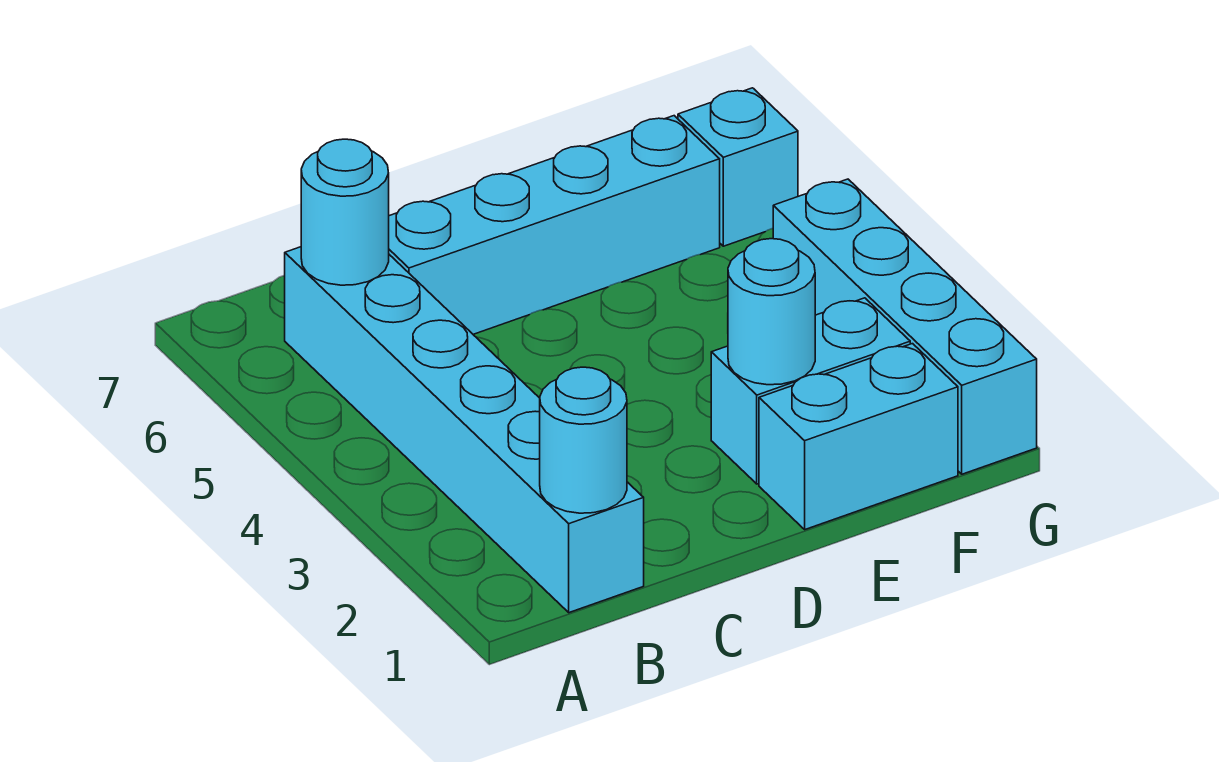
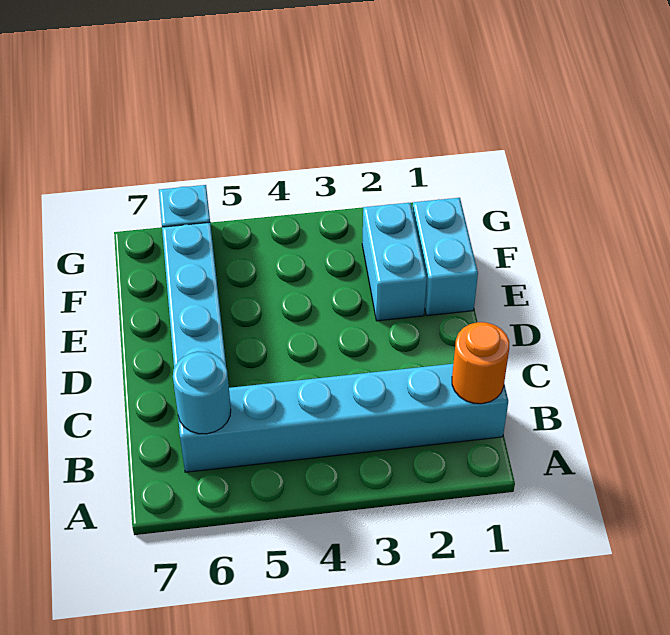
cyan round brick B1 level 2 -> orange round brick B1 level 2
cyan round brick E2 level 2 -> none
cyan brick G1:G4 level 1 -> none

